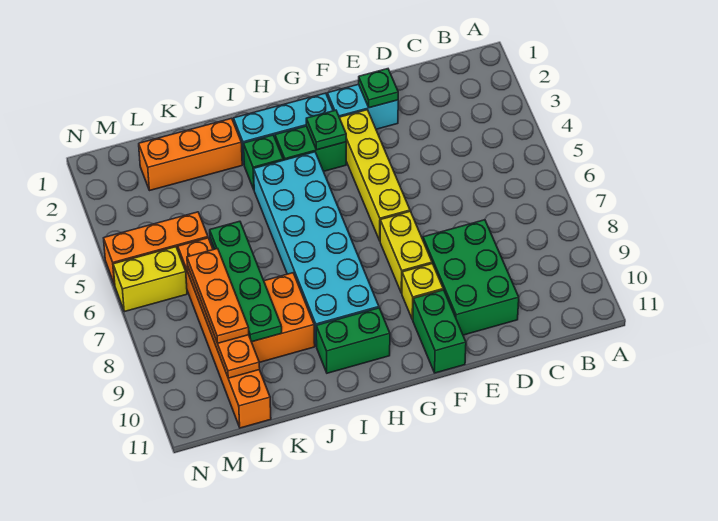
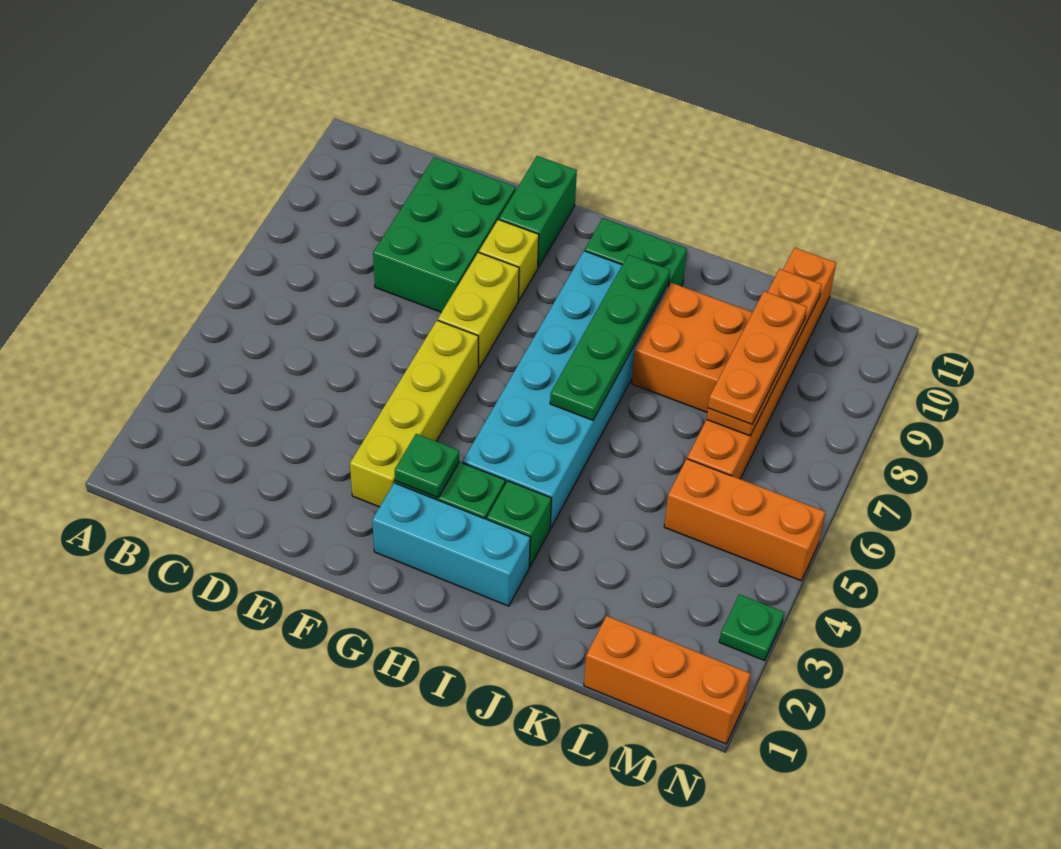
cyan brick E2:F2 level 1 -> none
green plate E2 level 2 -> green plate N3 level 1
orange brick J2:L2 level 1 -> orange brick L1:N1 level 1
green plate K6:K9 level 2 -> green plate I6:I9 level 2
yellow brick M6:N6 level 1 -> none

